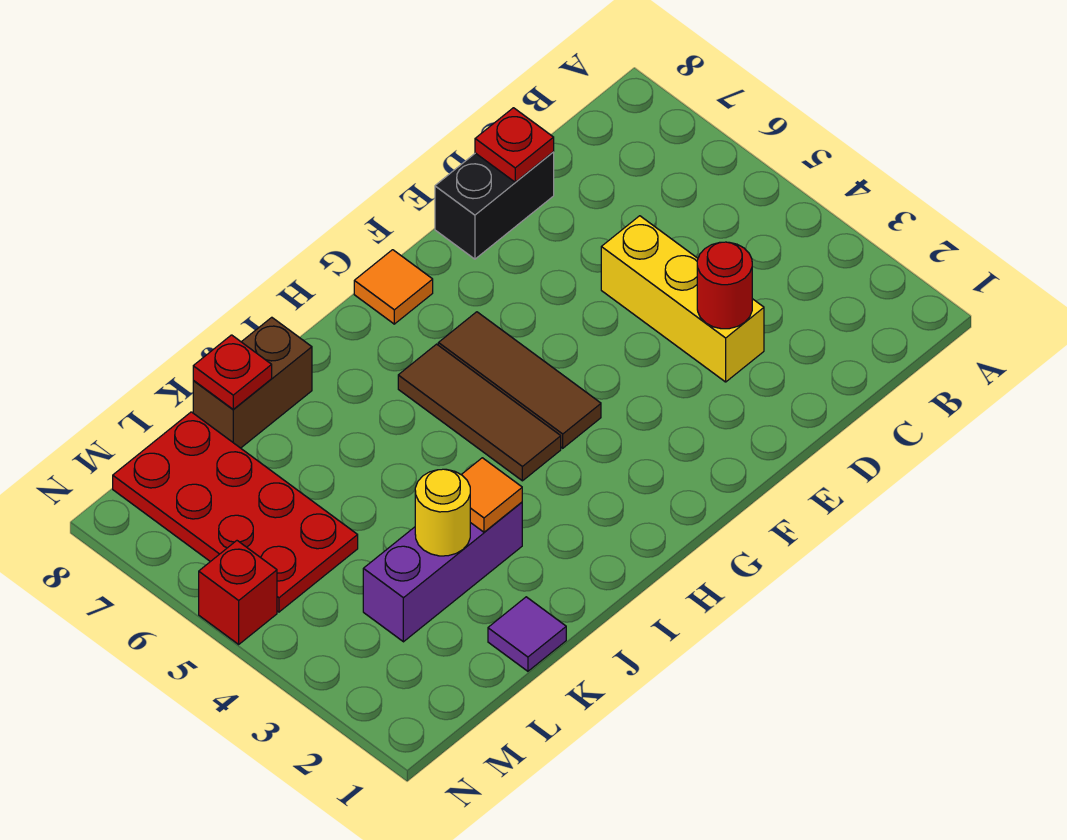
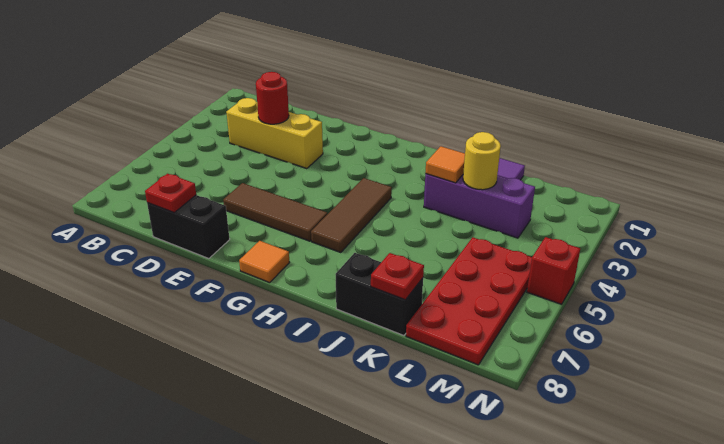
yellow brick D3:D5 level 1 -> yellow brick C3:E3 level 1
brown tile G4:G6 level 1 -> brown tile E6:G6 level 1
brown brick J8:K8 level 1 -> black brick J8:K8 level 1

